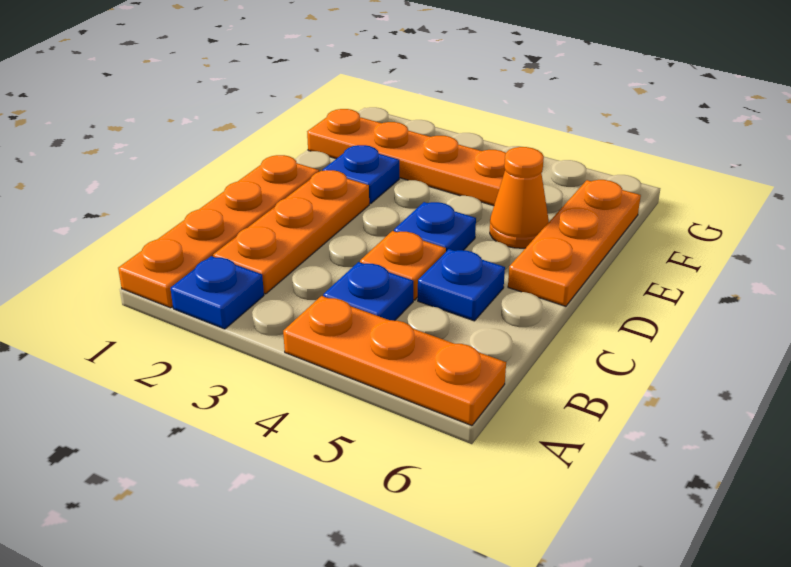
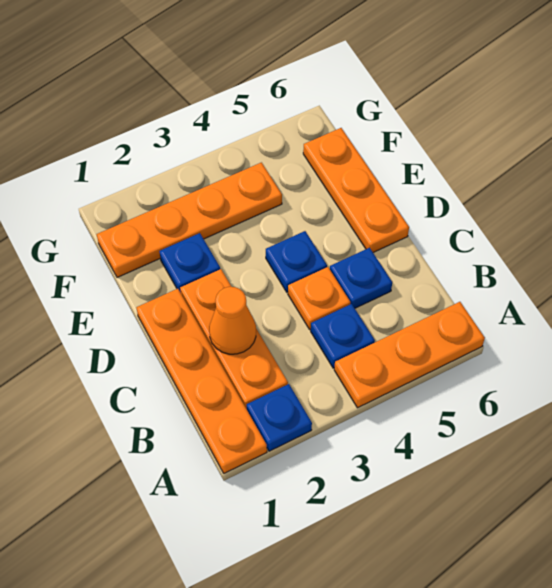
orange cone E5 level 1 -> orange cone C2 level 2

